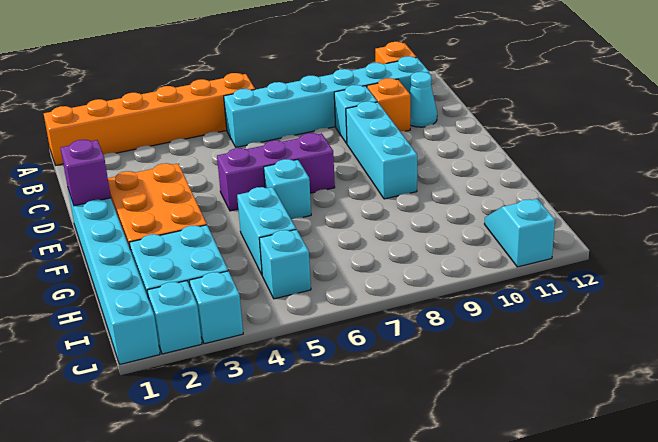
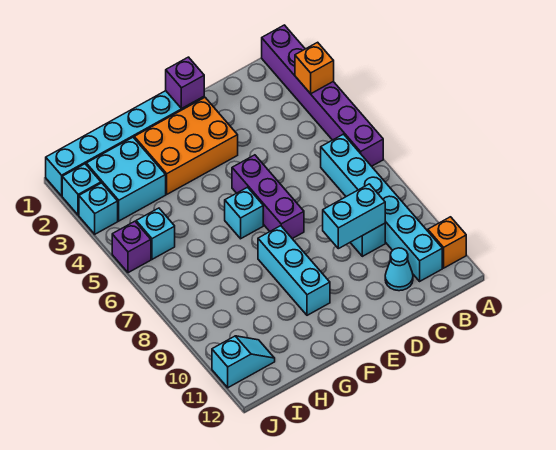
orange brick A1:A6 level 1 -> purple brick A1:A6 level 1
orange brick C10 level 1 -> orange brick A3 level 2
cyan brick D9:F9 level 1 -> cyan brick F8:F10 level 1
cyan brick G5:H5 level 1 -> cyan brick C9:D9 level 2
none -> purple brick J5 level 1

